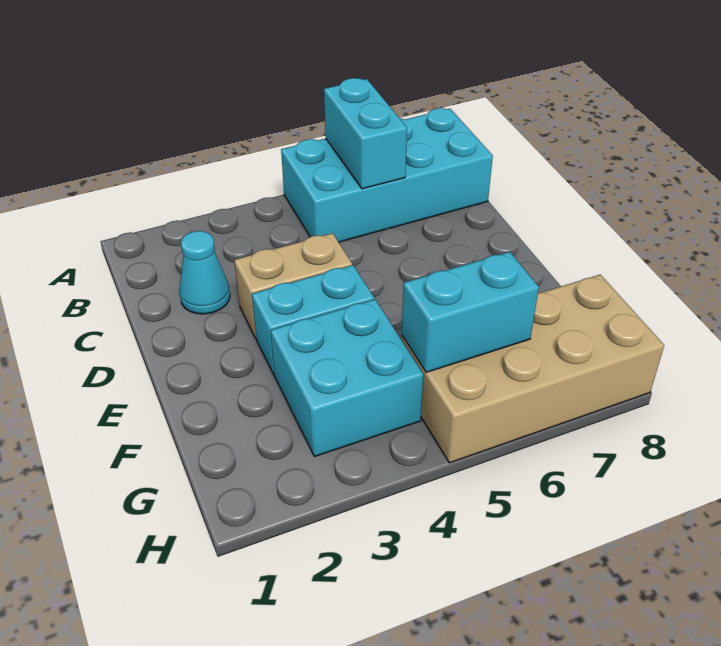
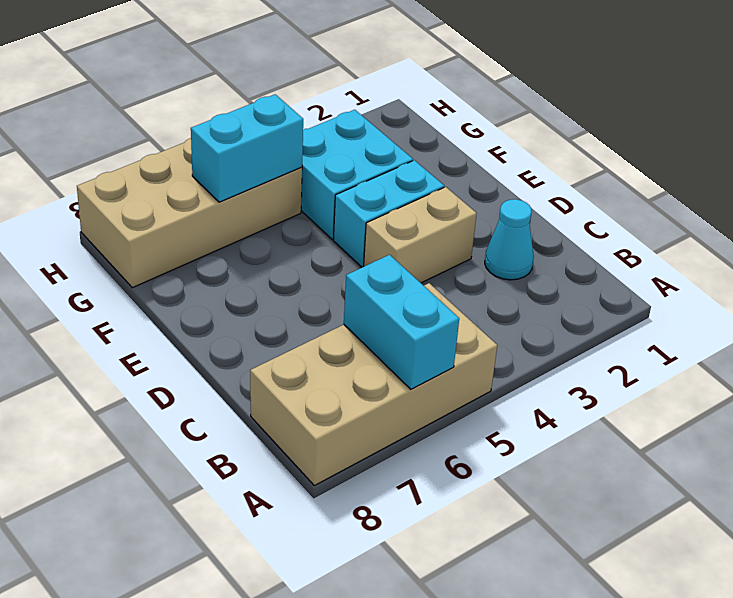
cyan brick A5:B8 level 1 -> tan brick A5:B8 level 1

